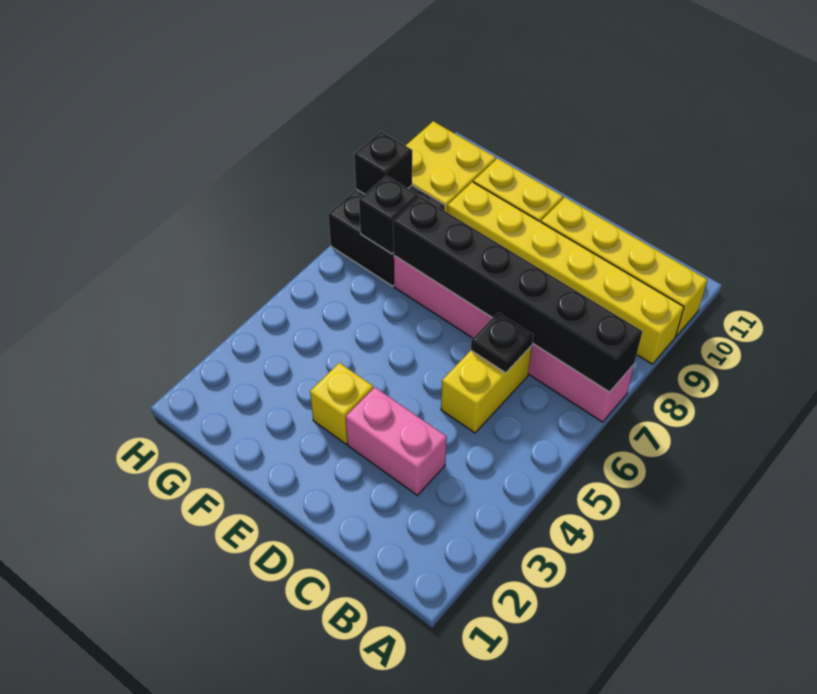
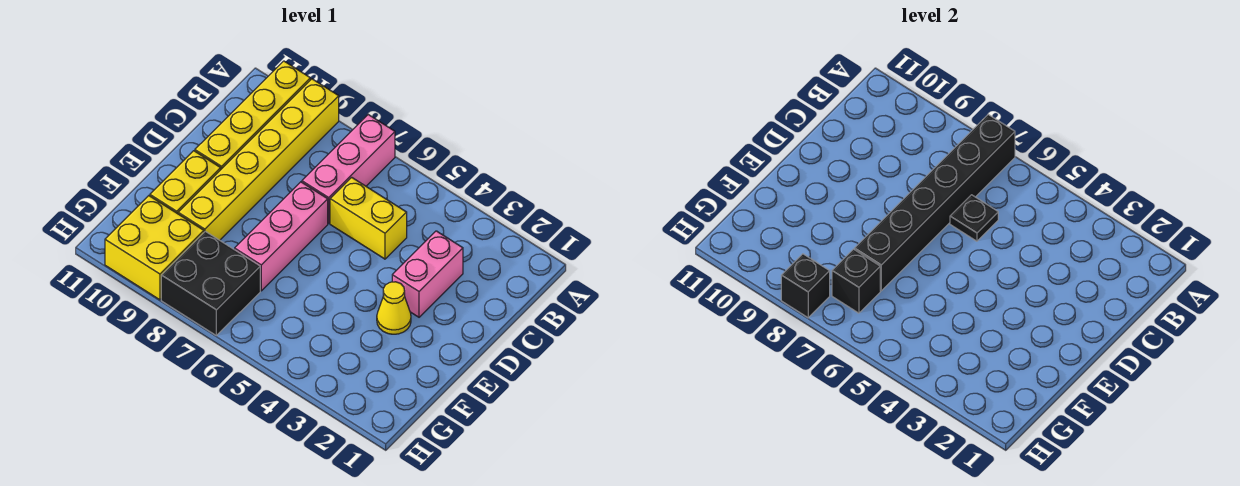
yellow brick E3 level 1 -> yellow cone E3 level 1

